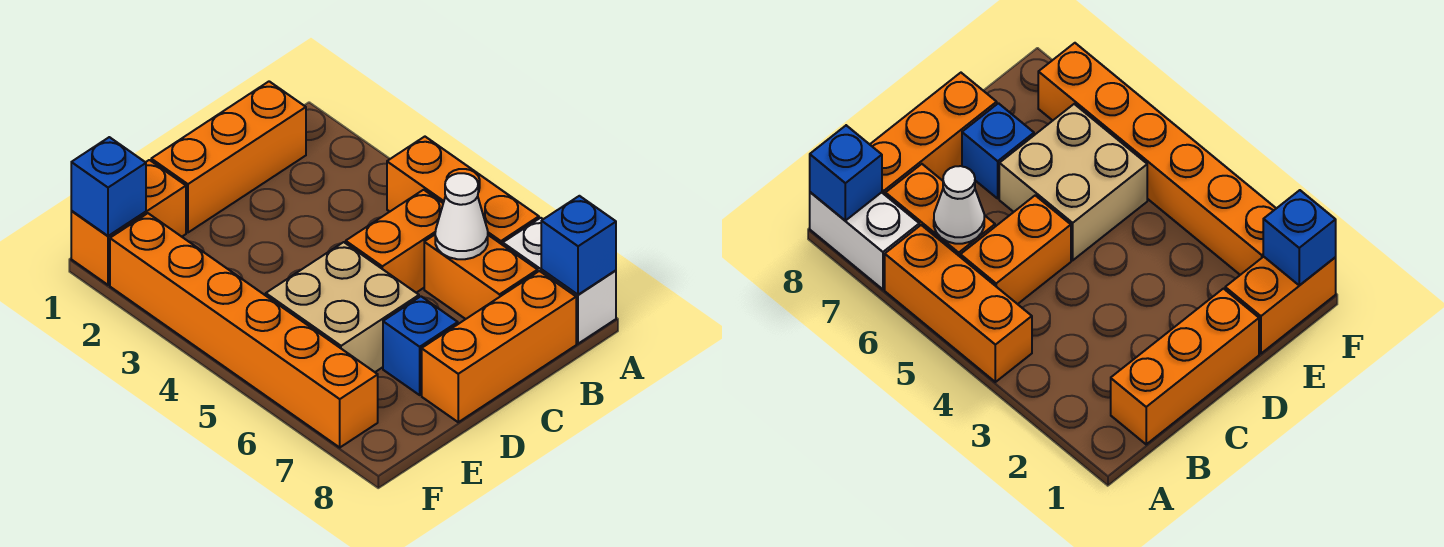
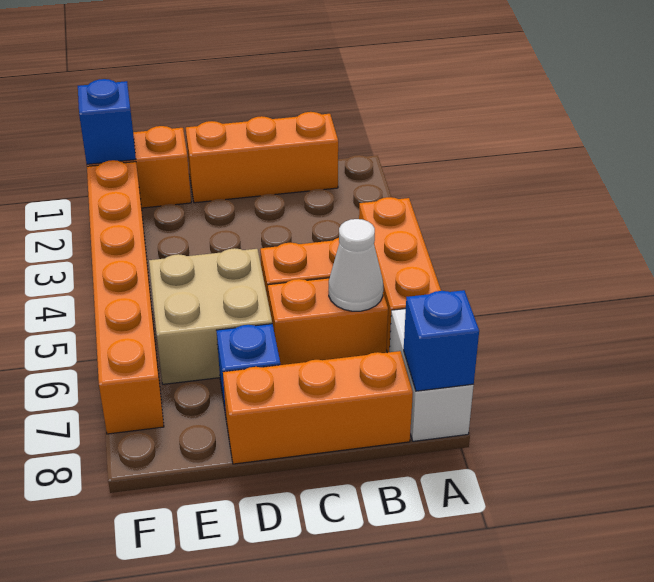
orange brick B6:B7 level 1 -> orange brick B6:C6 level 1

